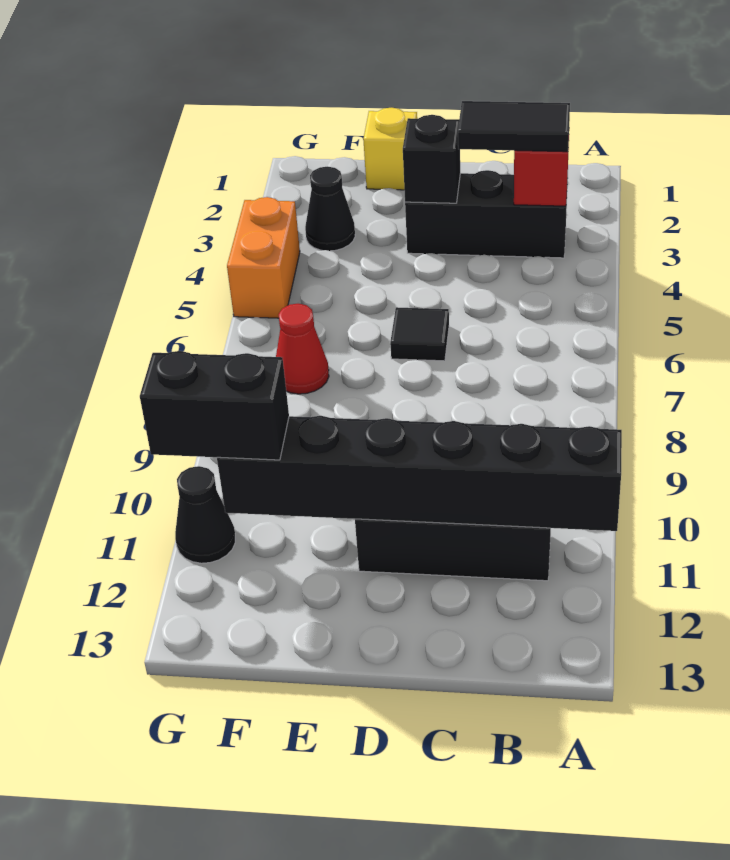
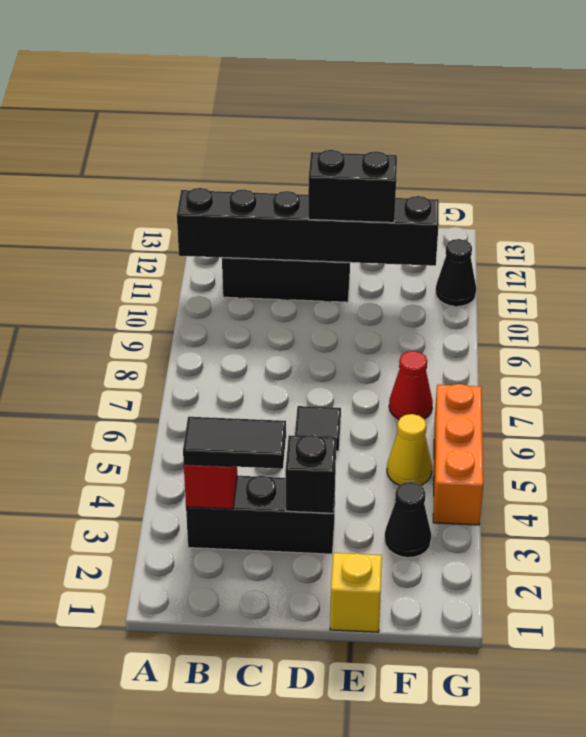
none -> yellow cone F5 level 1
black brick F11:G11 level 3 -> black brick D11:E11 level 3
orange brick G4:G5 level 1 -> orange brick G4:G6 level 1

